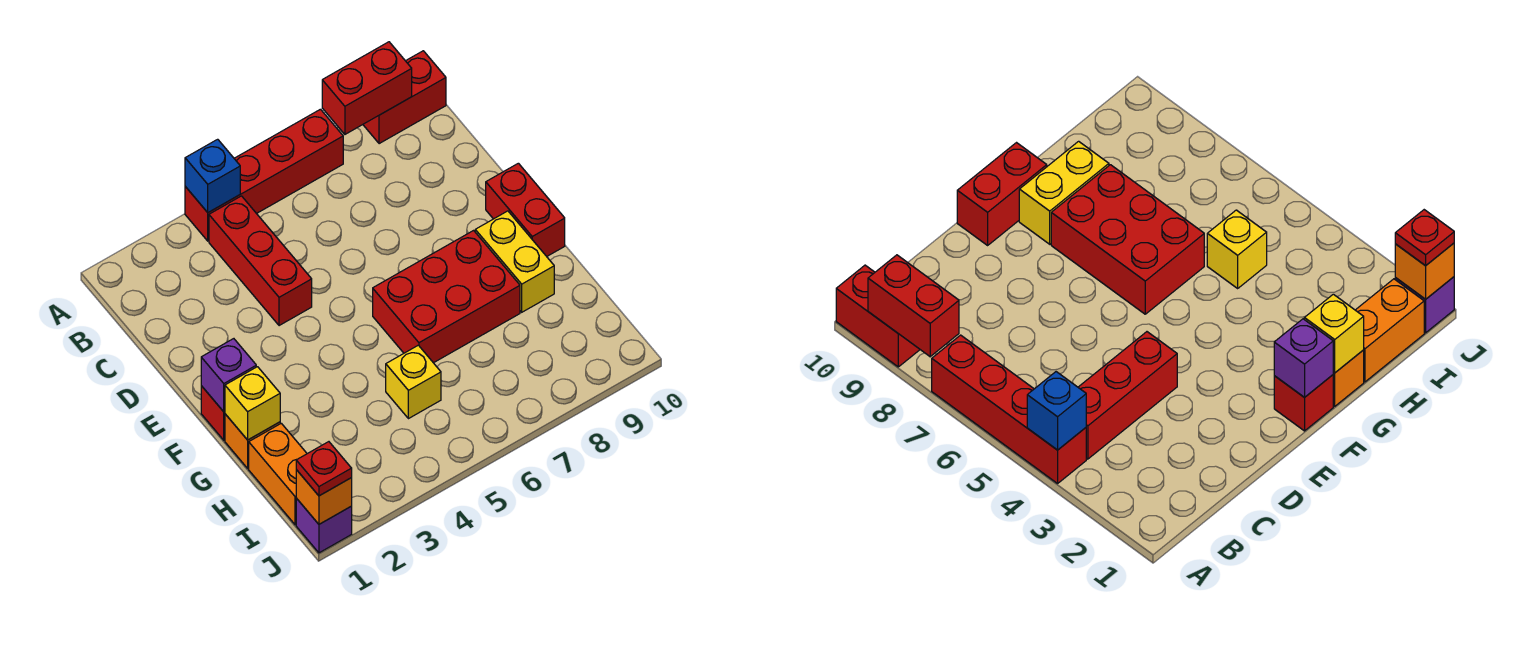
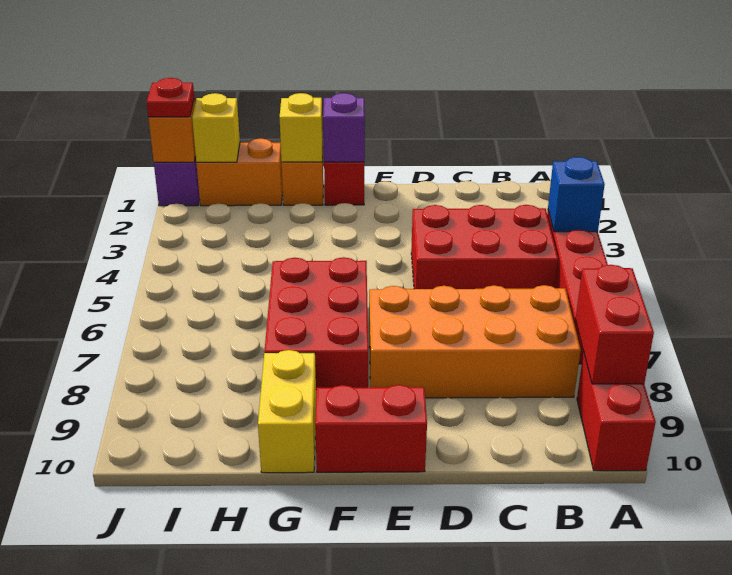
red brick B4:D4 level 1 -> red brick B4:D5 level 1
none -> orange brick B7:E8 level 1
yellow brick F9:G9 level 1 -> yellow brick G9:G10 level 1
yellow brick H5 level 1 -> yellow brick I1 level 2

